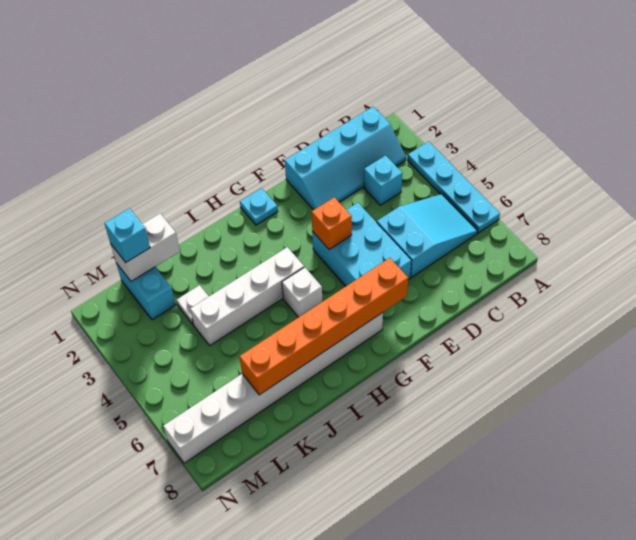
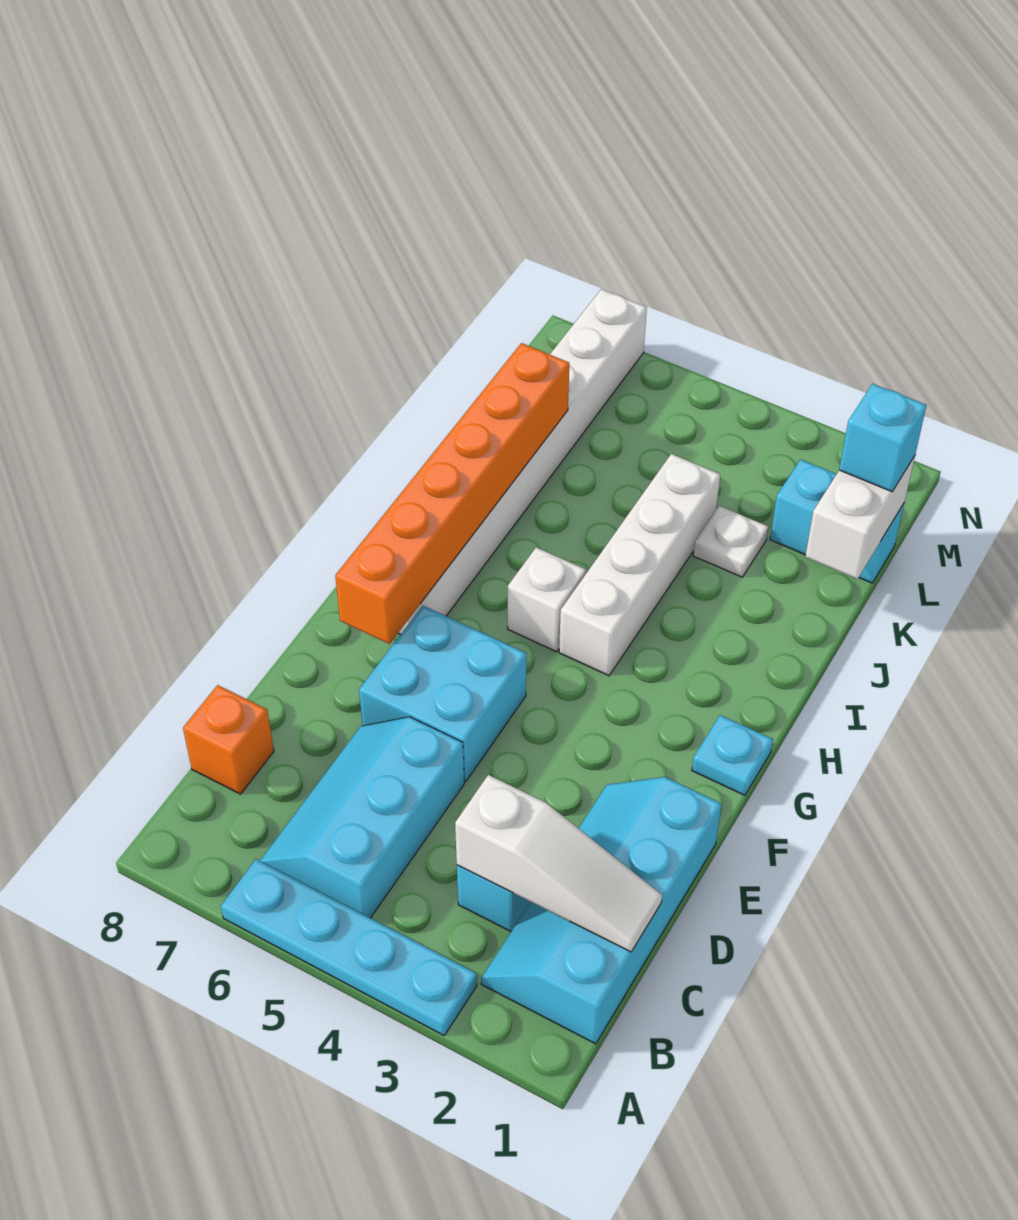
cyan slope B5:D6 level 1 top D -> cyan slope B5:D6 level 1 top 5
none -> white slope C1:C3 level 2 top 3
cyan brick E4:F6 level 1 -> cyan brick E5:F6 level 1
orange brick F4 level 2 -> orange brick C8 level 1

